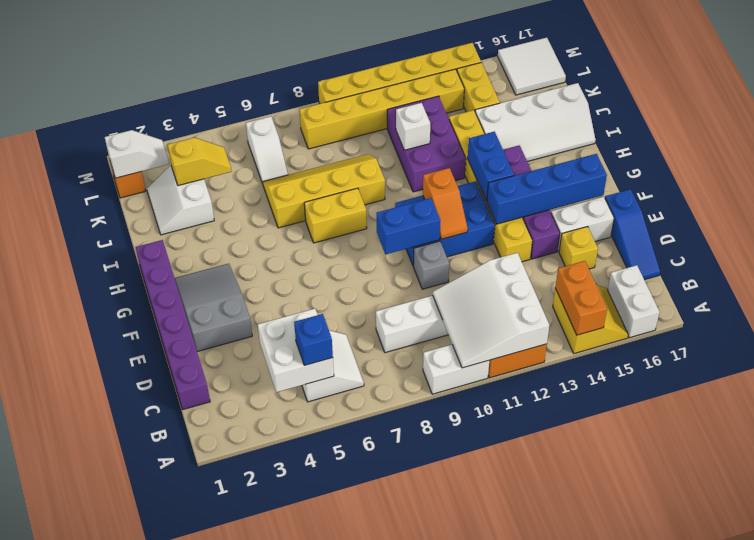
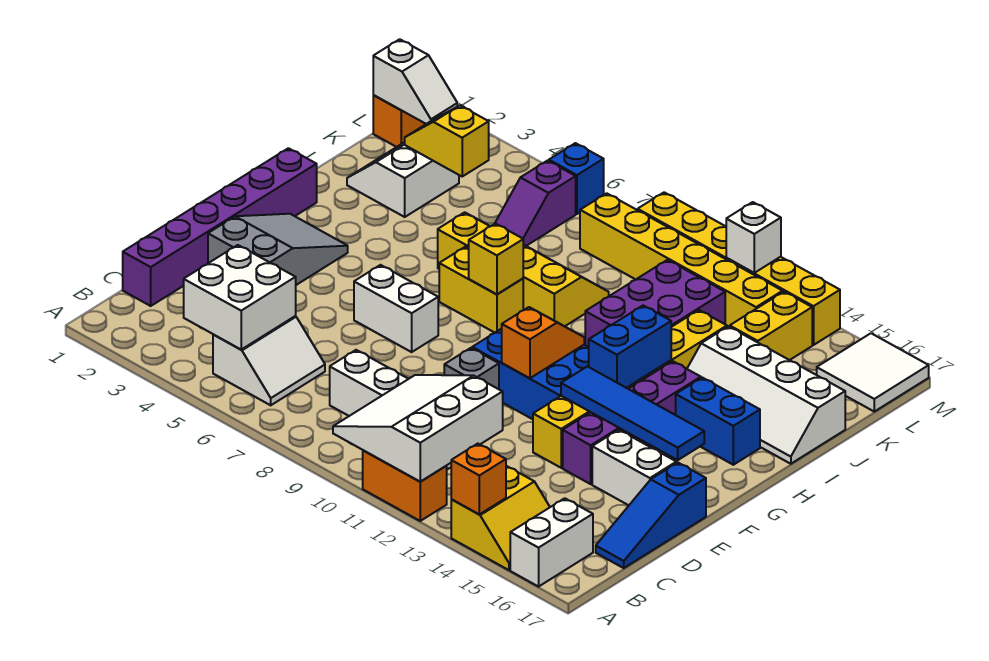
white brick A9:A10 level 1 -> white brick F6:F7 level 1
orange brick A14:B14 level 2 -> orange brick A14 level 2
blue brick B5 level 3 -> blue brick M6 level 1
yellow brick D15 level 1 -> yellow brick H8 level 2
blue brick F9:F10 level 2 -> blue brick H15:H16 level 1
orange slope F11:G11 level 2 top G -> orange slope F11:G11 level 2 top F
blue brick F13:F16 level 2 -> blue tile F13:F16 level 2
white brick J11 level 2 -> white brick M12 level 2
yellow slope K3:K4 level 2 top 3 -> yellow slope K3:K4 level 2 top 4
white slope K6:L6 level 1 top L -> purple slope K6:L6 level 1 top L

